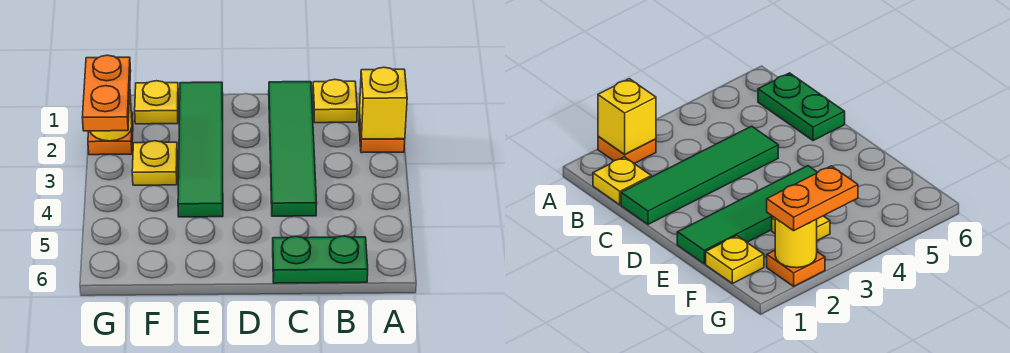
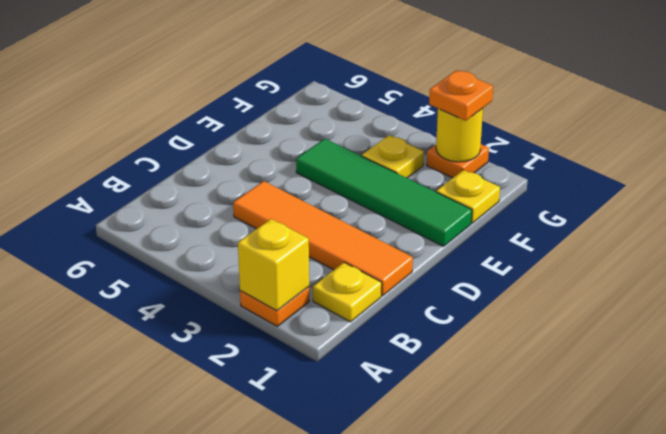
green plate B6:C6 level 1 -> none
green tile C1:C4 level 1 -> orange tile C1:C4 level 1
orange plate G2:G3 level 3 -> orange plate G2 level 3

